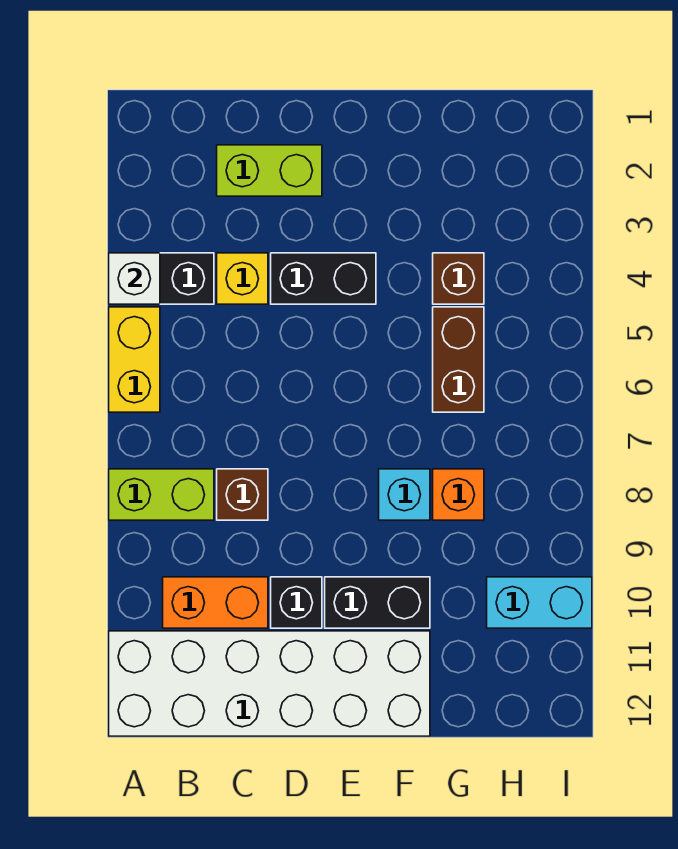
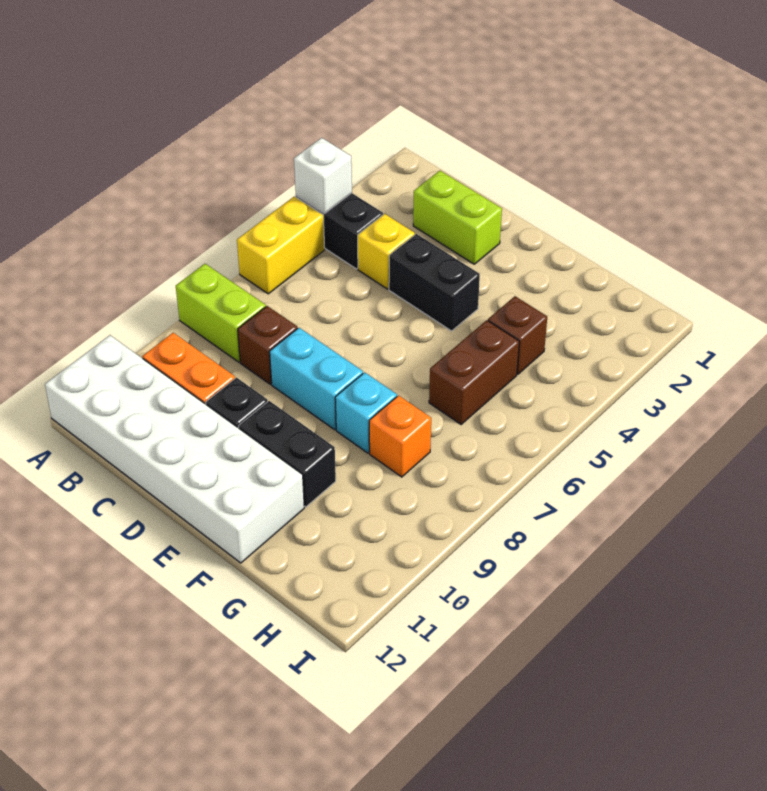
cyan brick H10:I10 level 1 -> cyan brick D8:E8 level 1

